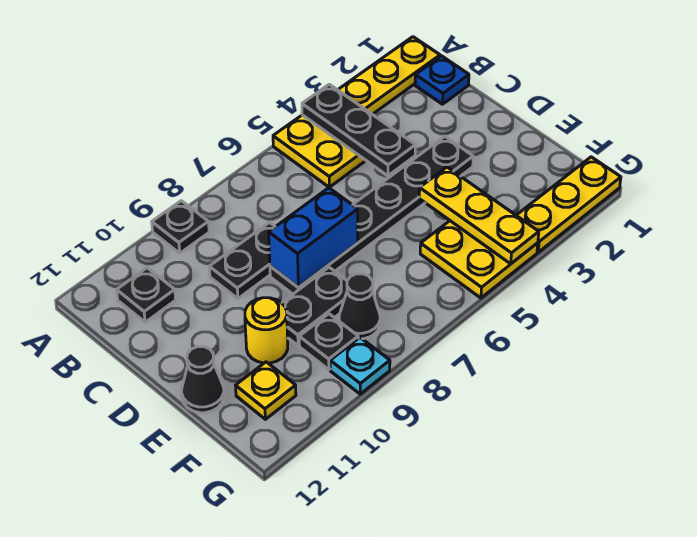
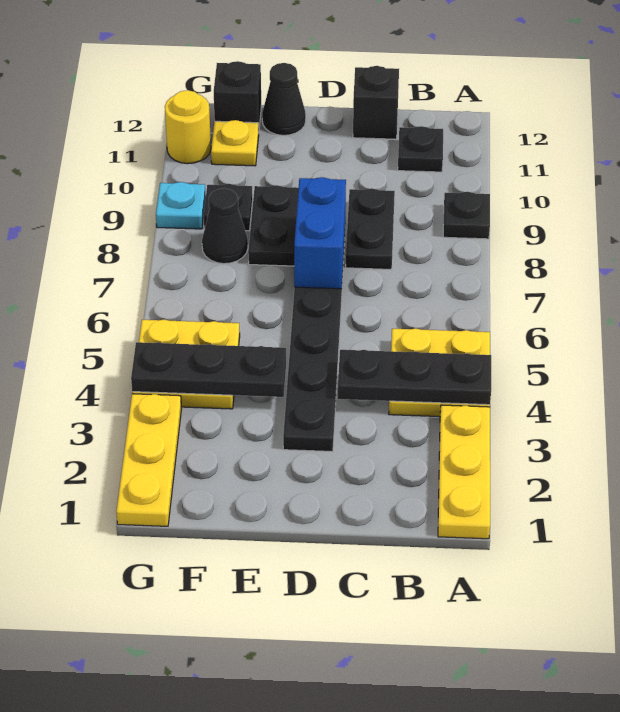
blue plate B1 level 1 -> none
none -> black brick C12 level 1
yellow plate E4:G4 level 2 -> black plate E4:G4 level 2
yellow round brick E10 level 1 -> yellow round brick G11 level 1
none -> black brick F12 level 1

